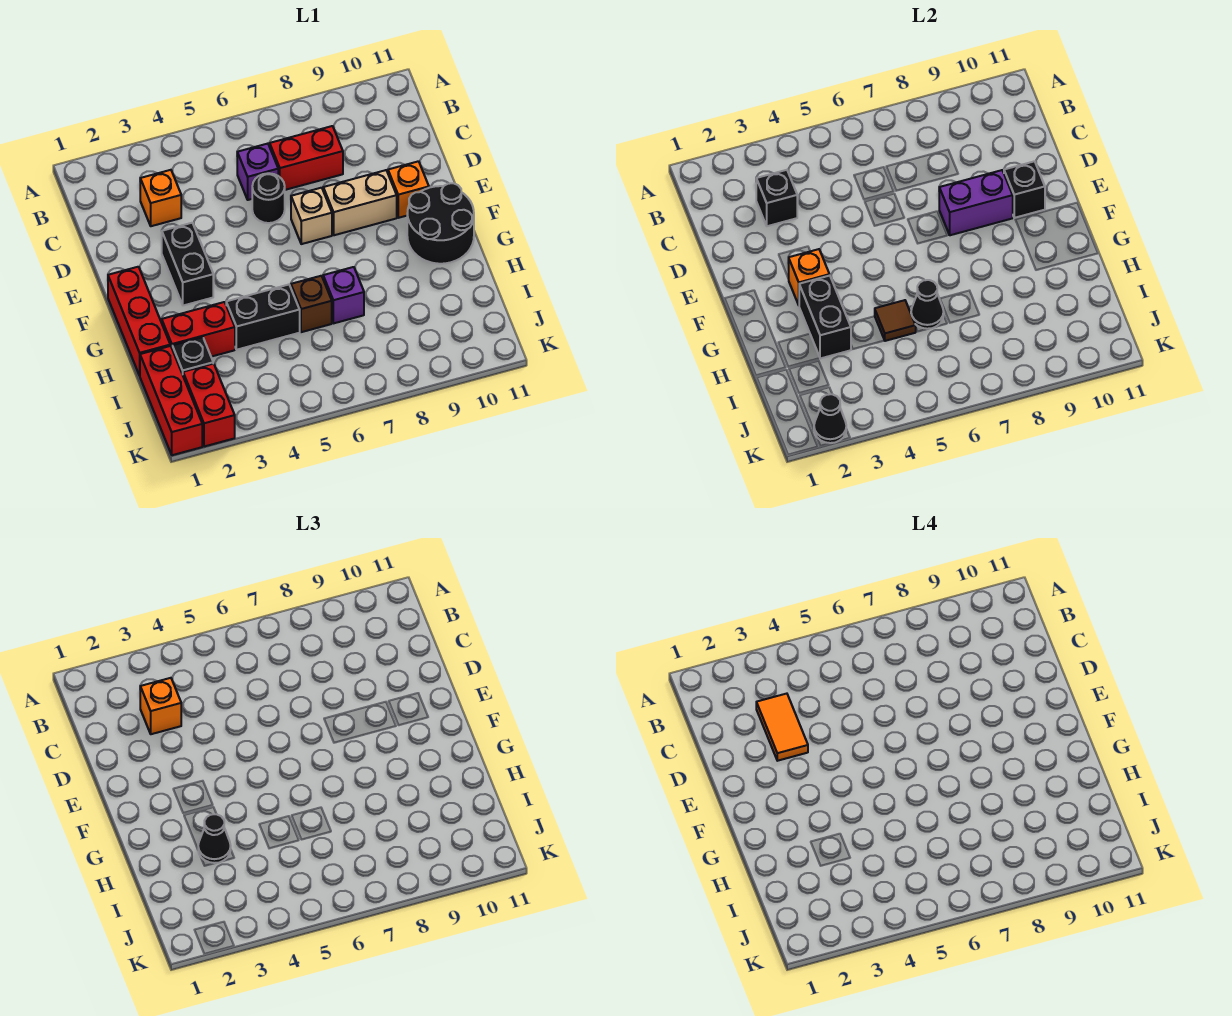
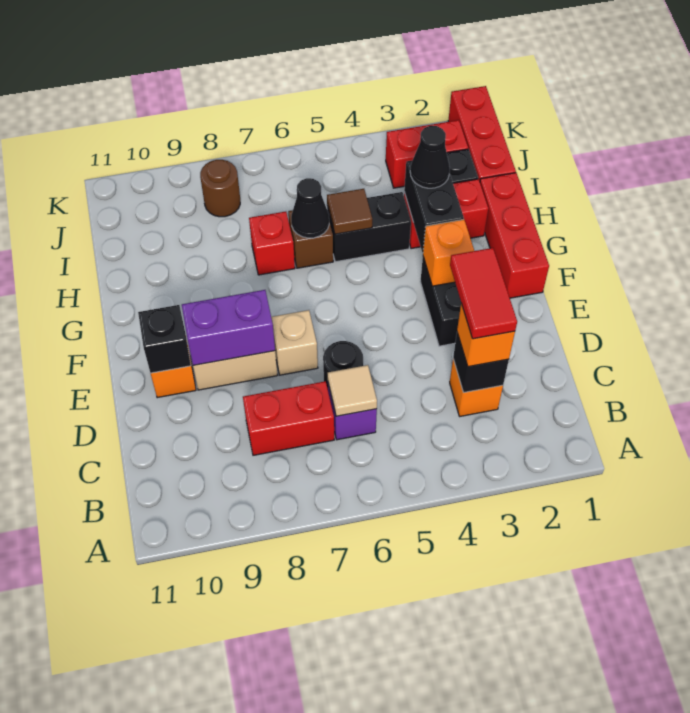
orange tile C3:D3 level 4 -> red tile C3:D3 level 4
none -> tan tile C6 level 2
black round brick F10:G11 level 1 -> none
purple brick H7 level 1 -> red brick H7 level 1
red brick J2:K2 level 1 -> red brick J2:J3 level 1
none -> brown round brick J8 level 1
black cone K2 level 2 -> none

